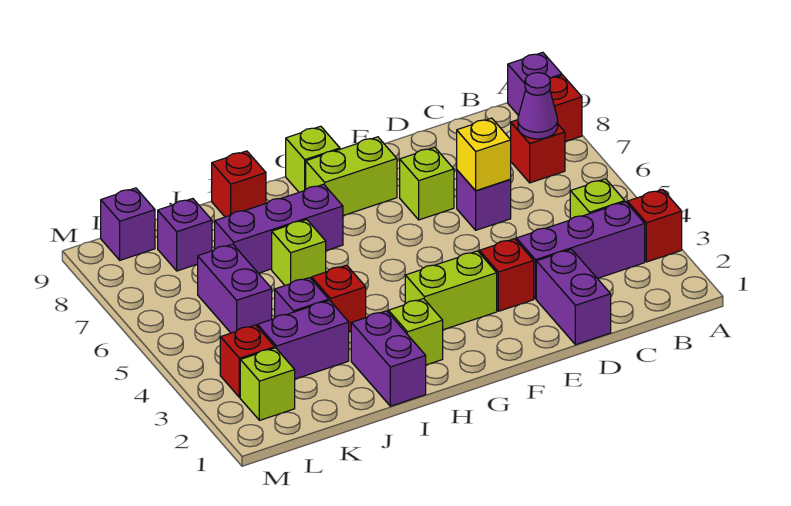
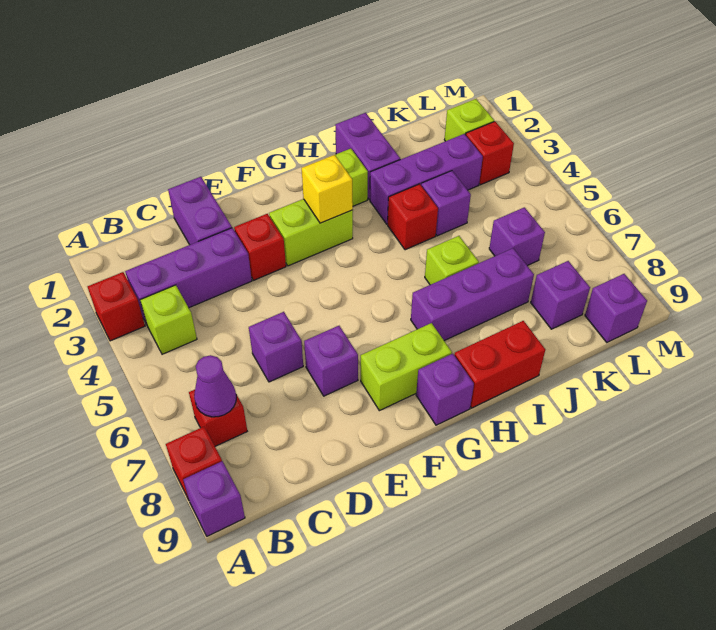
yellow brick D6 level 2 -> yellow brick G3 level 2
lime brick E7 level 1 -> purple brick E7 level 1
lime brick G9 level 1 -> purple brick G9 level 1
red brick I9 level 1 -> red brick H9:I9 level 1
purple brick J3:K3 level 1 -> purple brick I3:K3 level 1
purple brick K5:K6 level 1 -> purple brick K6 level 1

